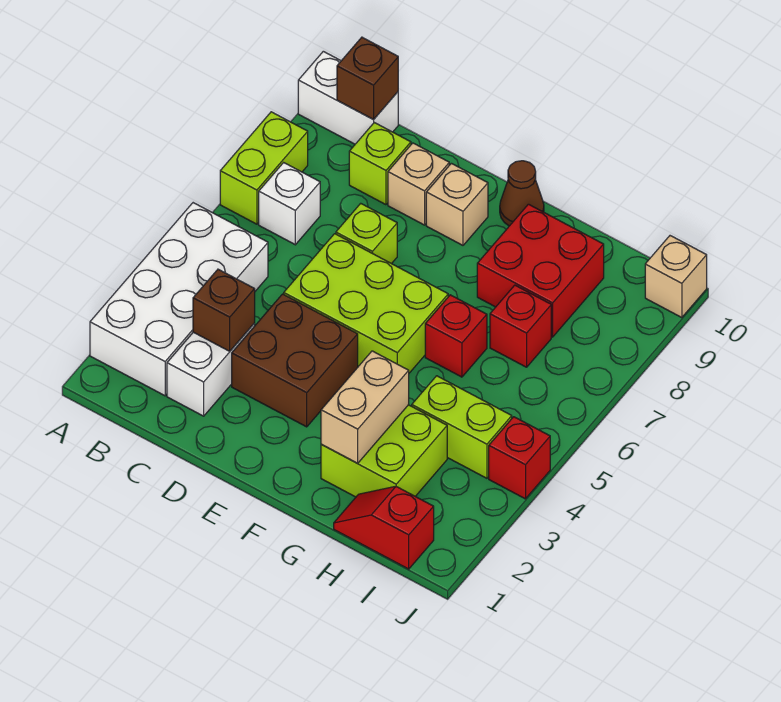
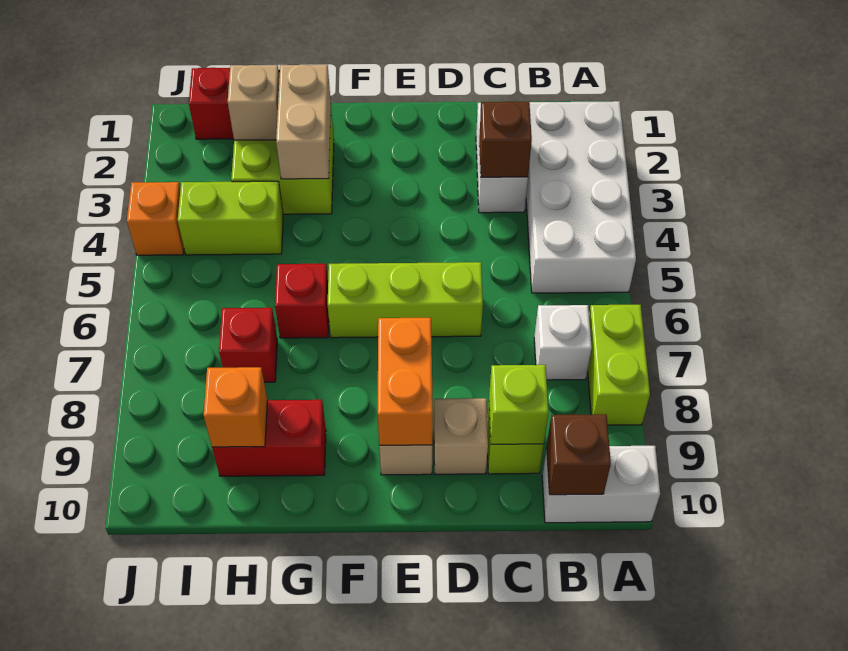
brown brick D3:E4 level 1 -> none
lime brick D5:F6 level 1 -> lime brick D6:F6 level 1
lime brick D7 level 1 -> lime brick C9 level 2
none -> orange brick E8:E9 level 2
brown cone F10 level 1 -> none
red brick G8:H9 level 1 -> red brick G9:H9 level 1
none -> orange brick H9 level 2
red brick J4 level 1 -> orange brick J4 level 1
tan brick J10 level 1 -> tan brick H2 level 2

